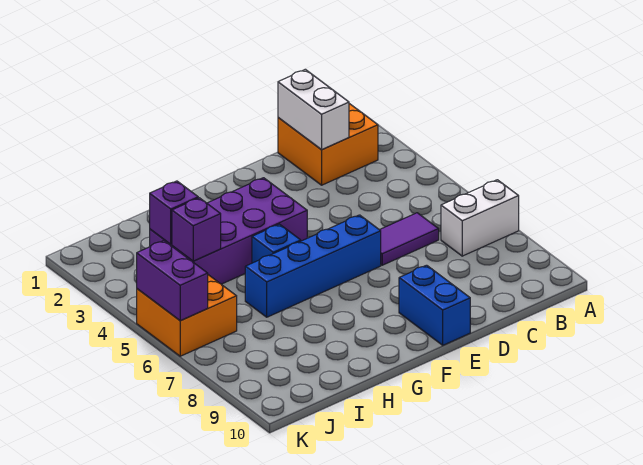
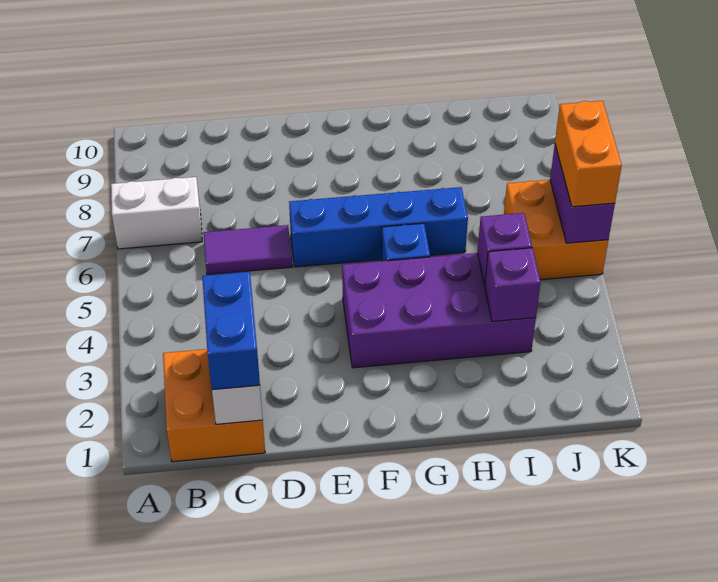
blue brick E9:E10 level 1 -> blue brick C1:C2 level 3
none -> orange brick K5:K6 level 3

